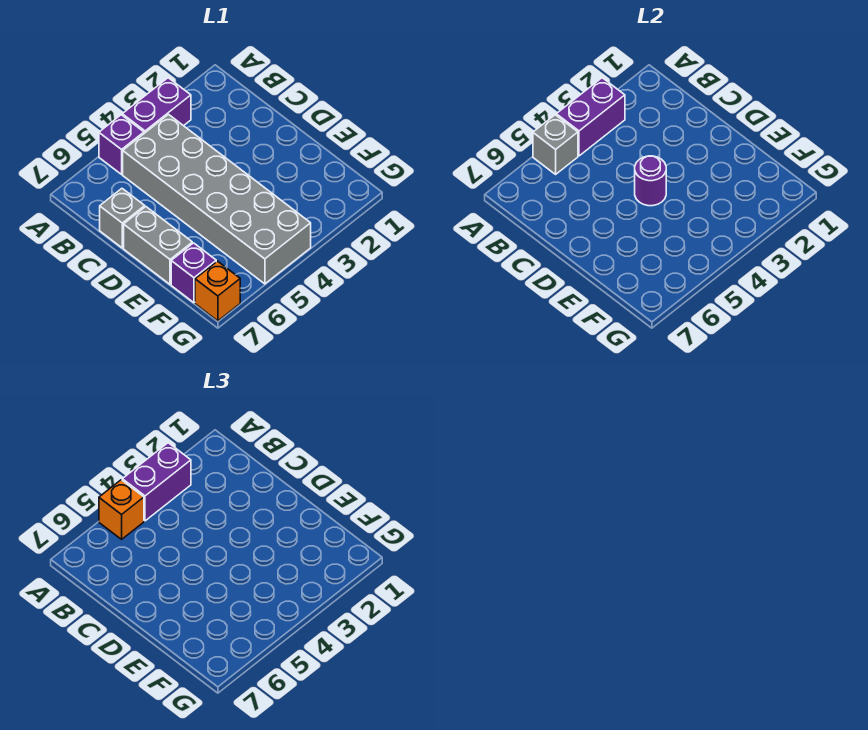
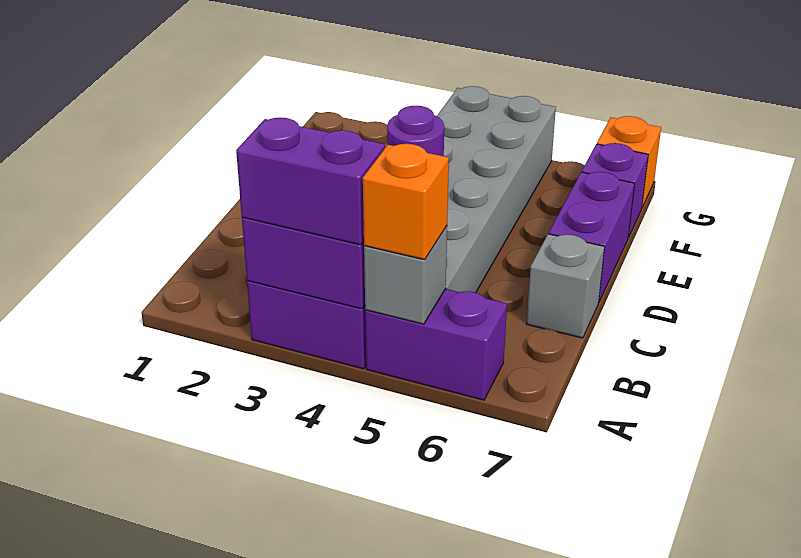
purple brick A5 level 1 -> purple brick A5:A6 level 1
grey brick D7:E7 level 1 -> purple brick D7:E7 level 1

